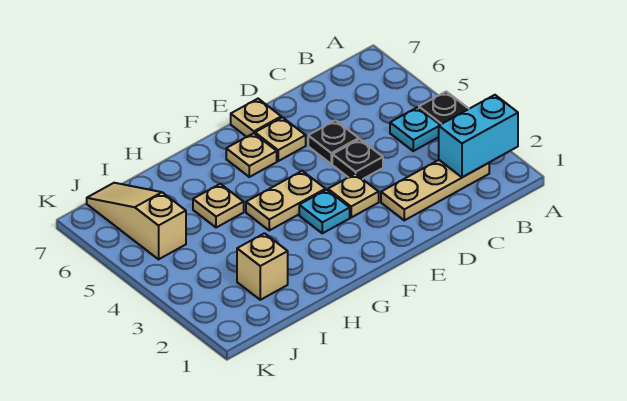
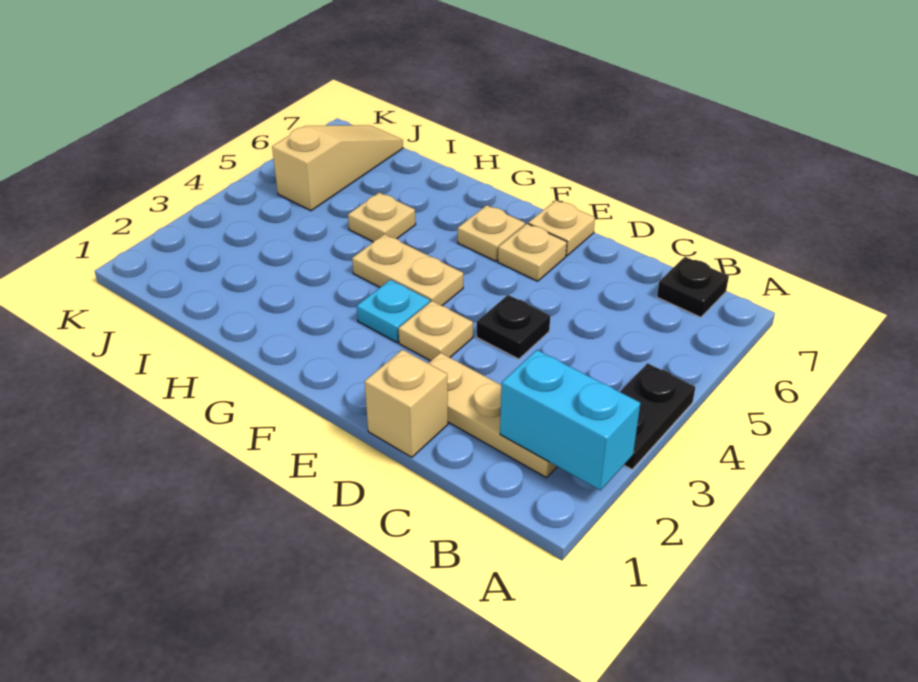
cyan plate B4 level 1 -> none
black plate D5 level 1 -> black plate B7 level 1
tan brick I2 level 1 -> tan brick D1 level 1

